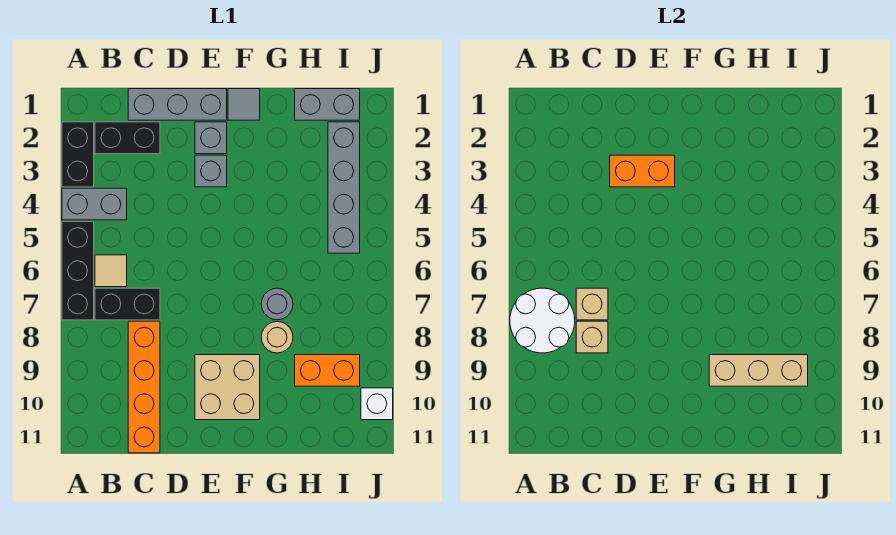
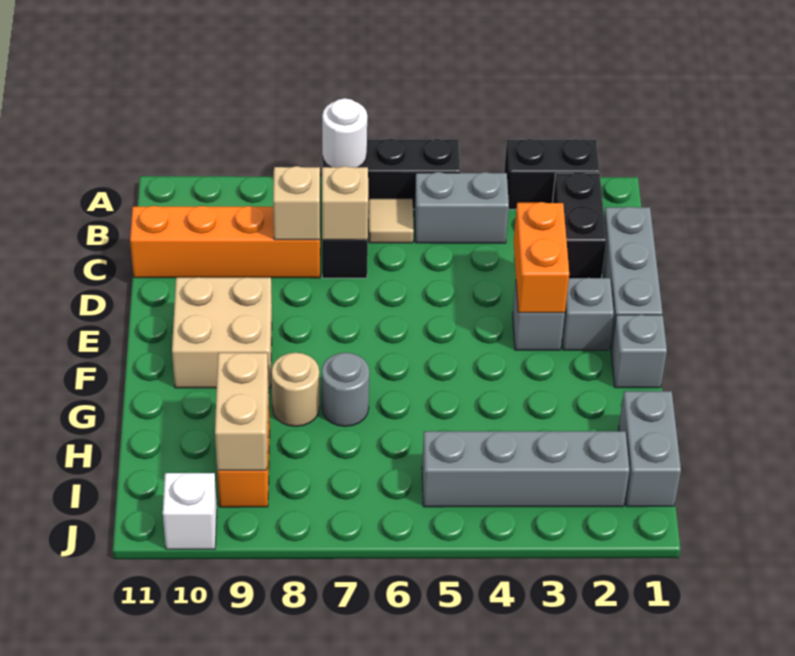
grey brick A4:B4 level 1 -> grey brick B4:B5 level 1
white round brick A7:B8 level 2 -> white round brick A7 level 2
grey tile F1 level 1 -> grey brick F1 level 1
tan brick G9:I9 level 2 -> tan brick H9:I9 level 2

